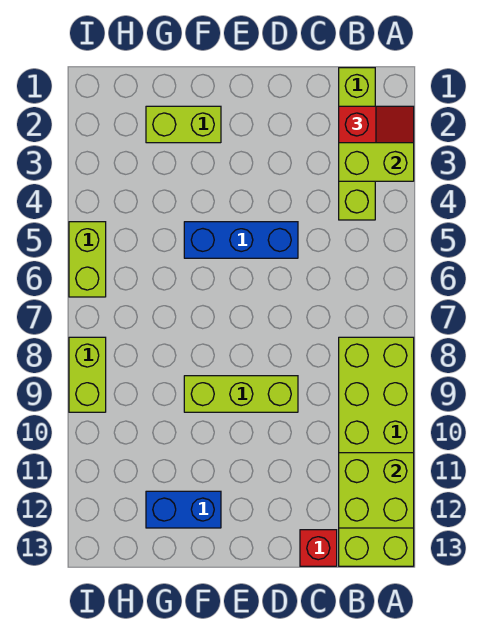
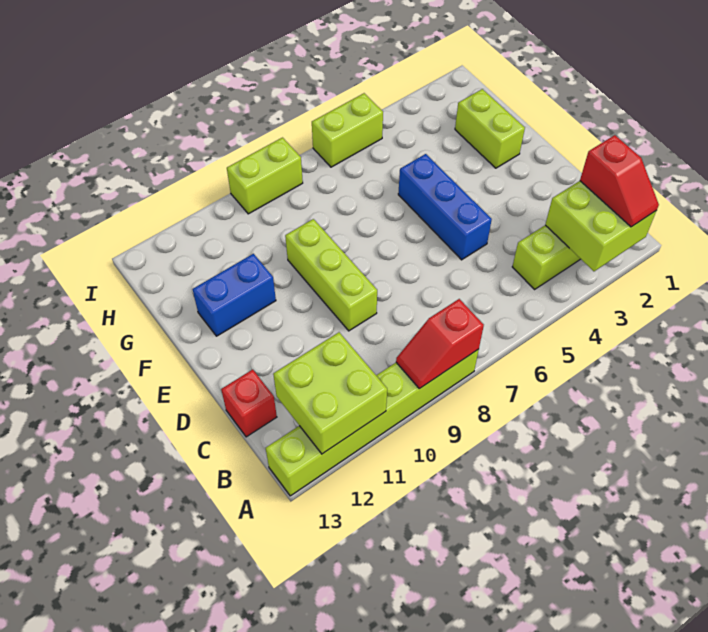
lime brick A8:B13 level 1 -> lime brick A8:A13 level 1
none -> red slope A8:A9 level 2 top 8
blue brick F12:G12 level 1 -> blue brick F11:F12 level 1

